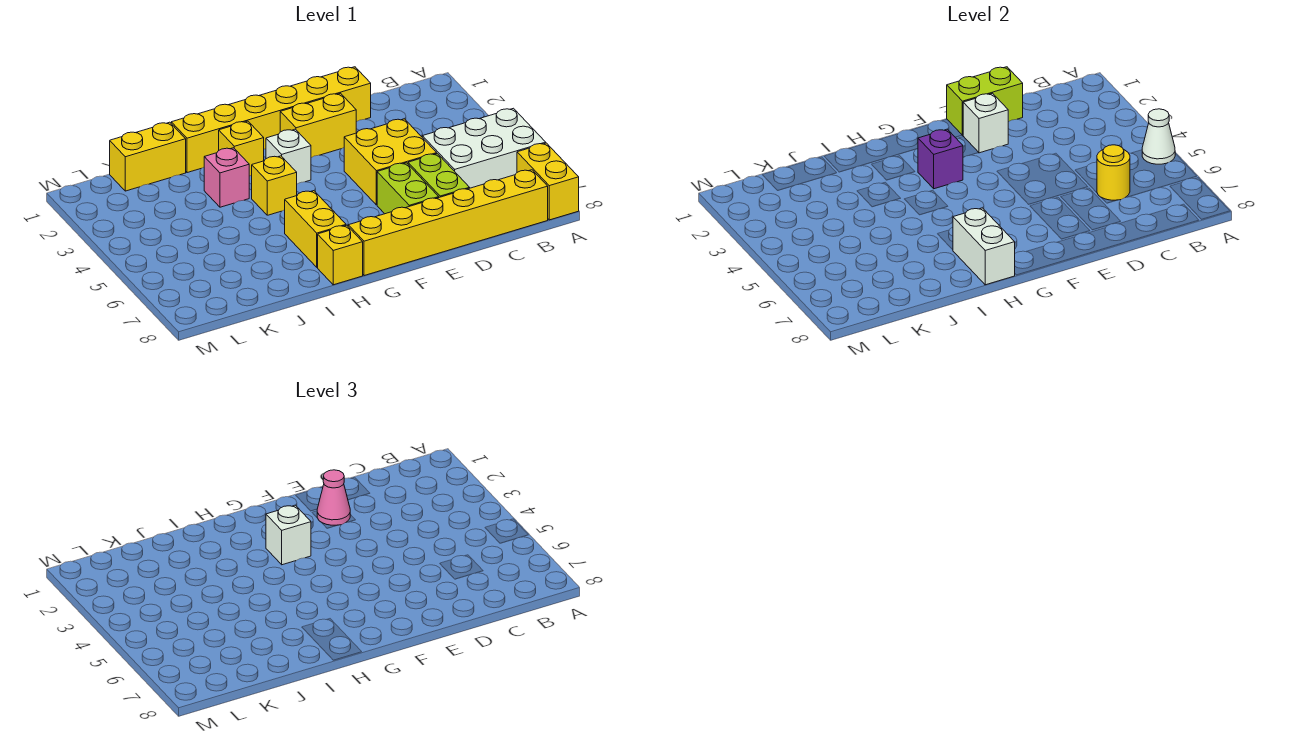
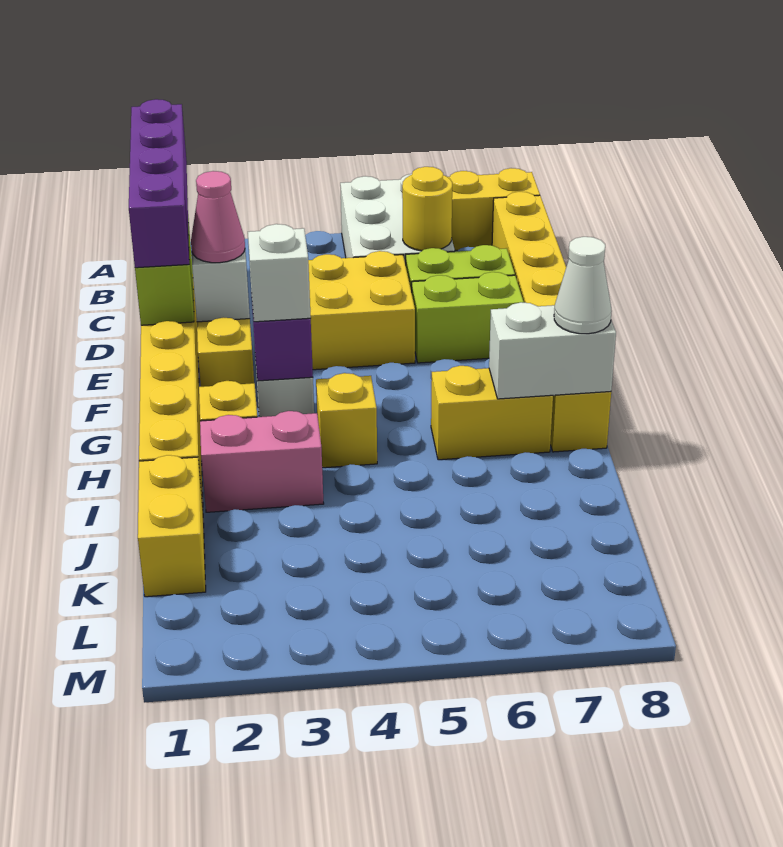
white cone A5 level 2 -> white cone H8 level 3
none -> purple brick B1:E1 level 3
pink brick I3 level 1 -> pink brick I2:I3 level 1

